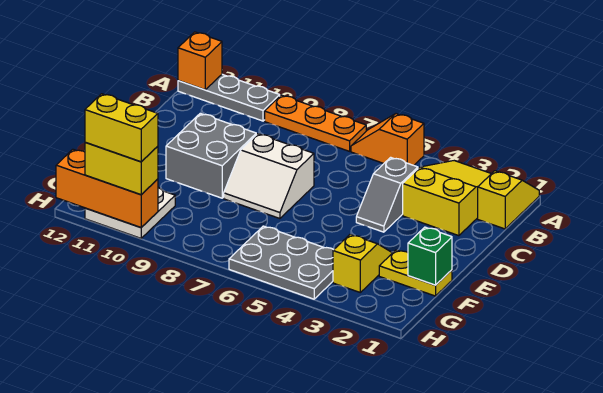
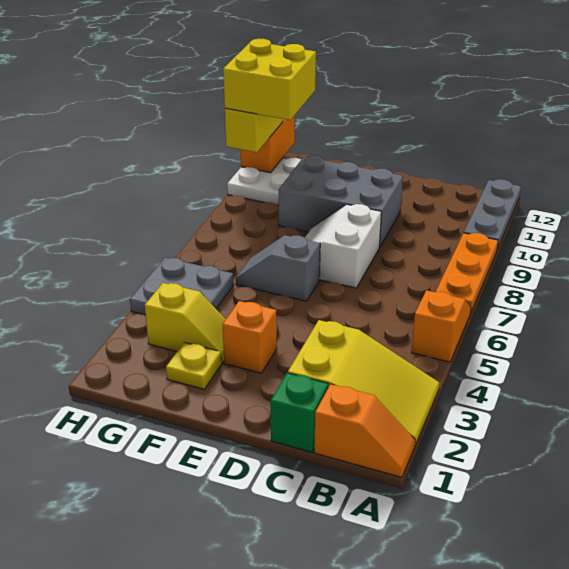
yellow slope A1:B1 level 1 top B -> orange slope A1:B1 level 1 top B
orange brick A12 level 2 -> orange brick E3 level 1
grey slope C4:D4 level 1 top C -> grey slope E6:F6 level 1 top E
grey brick D9:E10 level 1 -> grey brick D9:F10 level 1
yellow plate F1:F2 level 1 -> yellow plate F2 level 1
green brick F1 level 2 -> green brick C1 level 1
grey plate G4:H6 level 1 -> grey plate G4:H5 level 1
orange brick H10:H12 level 2 -> orange brick H11:H12 level 2
yellow brick H10:H11 level 4 -> yellow brick G10:H11 level 4

